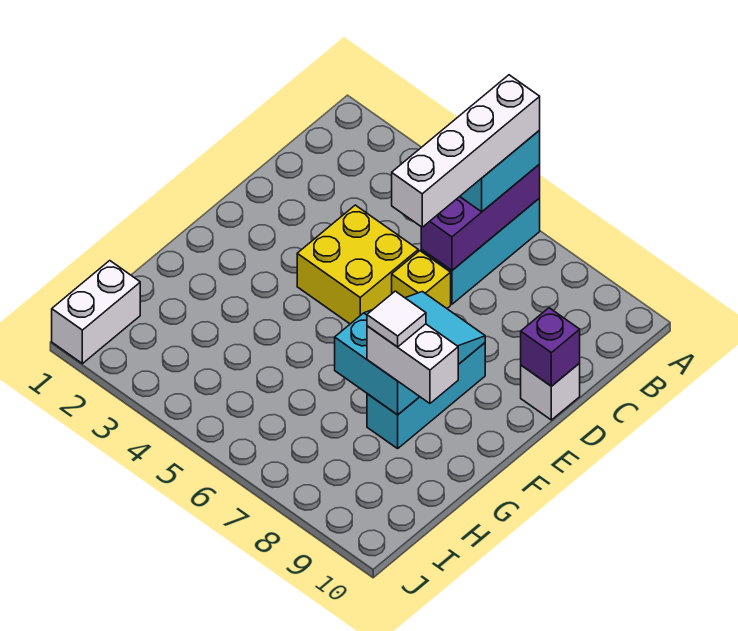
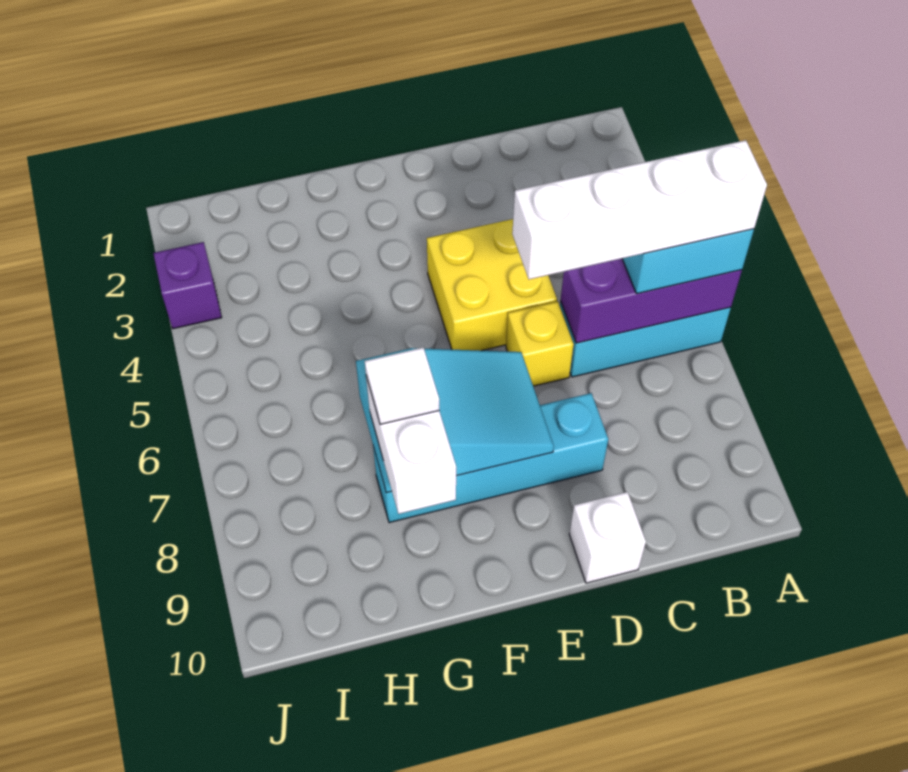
purple brick D10 level 2 -> purple brick J3 level 1
cyan brick E8:G8 level 1 -> cyan brick D8:G8 level 1
white brick I1:J1 level 1 -> none

